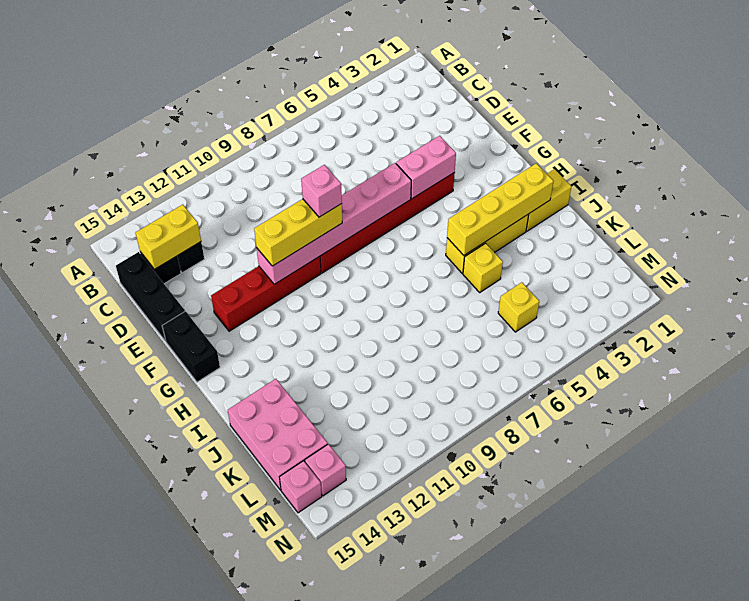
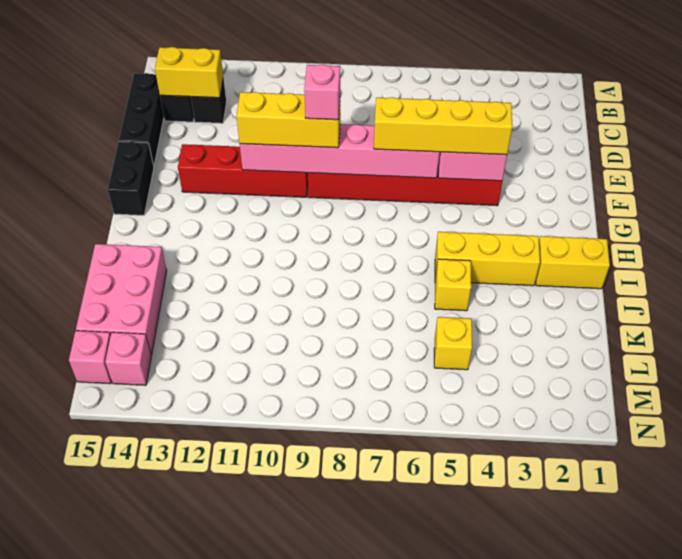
yellow brick I2:I5 level 2 -> yellow brick F4:F7 level 3

